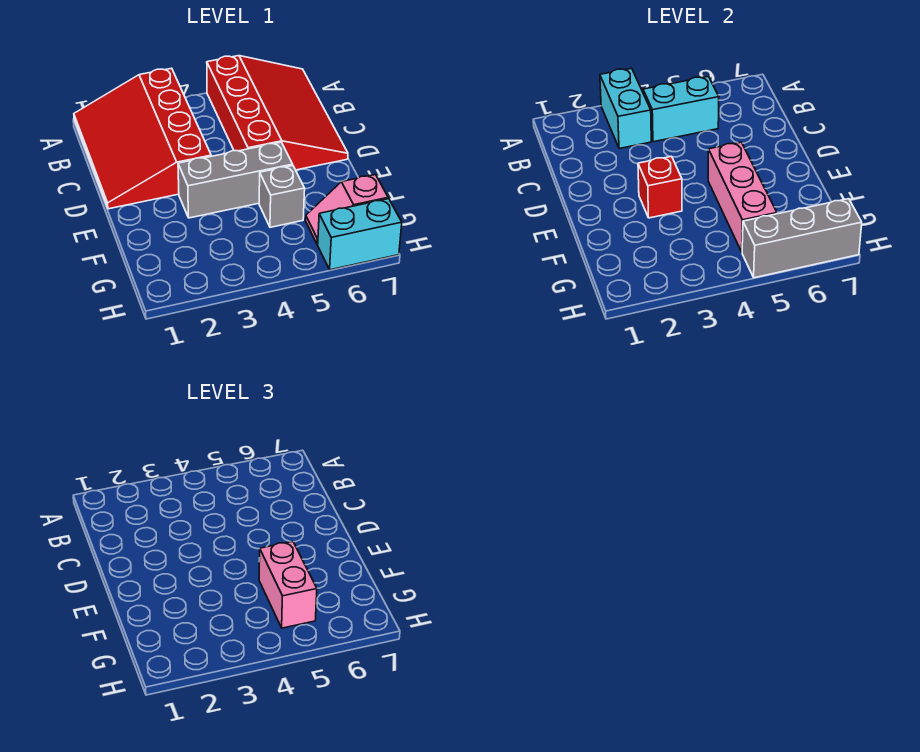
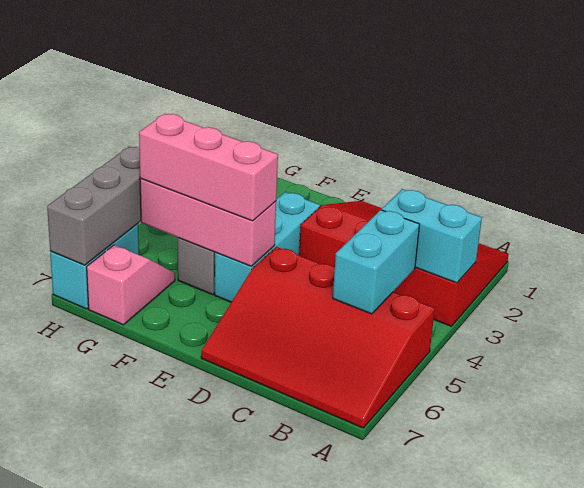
grey brick E3:E5 level 1 -> cyan brick E3:E5 level 1
red brick E3 level 2 -> none
pink brick F5:G5 level 3 -> pink brick E5:G5 level 3

